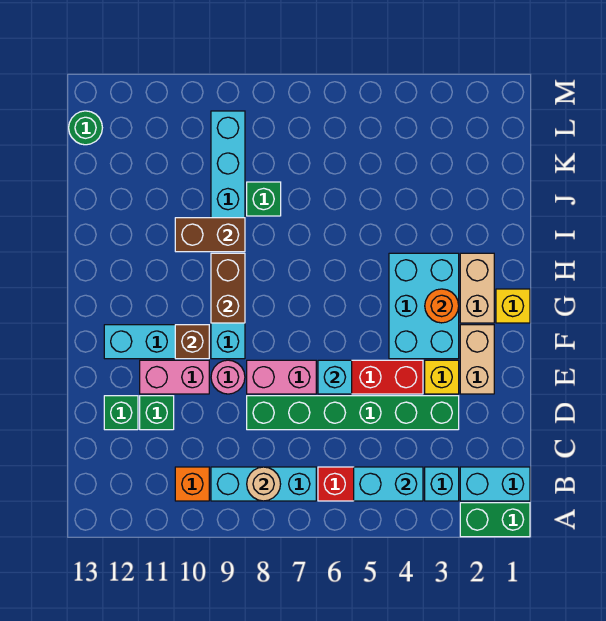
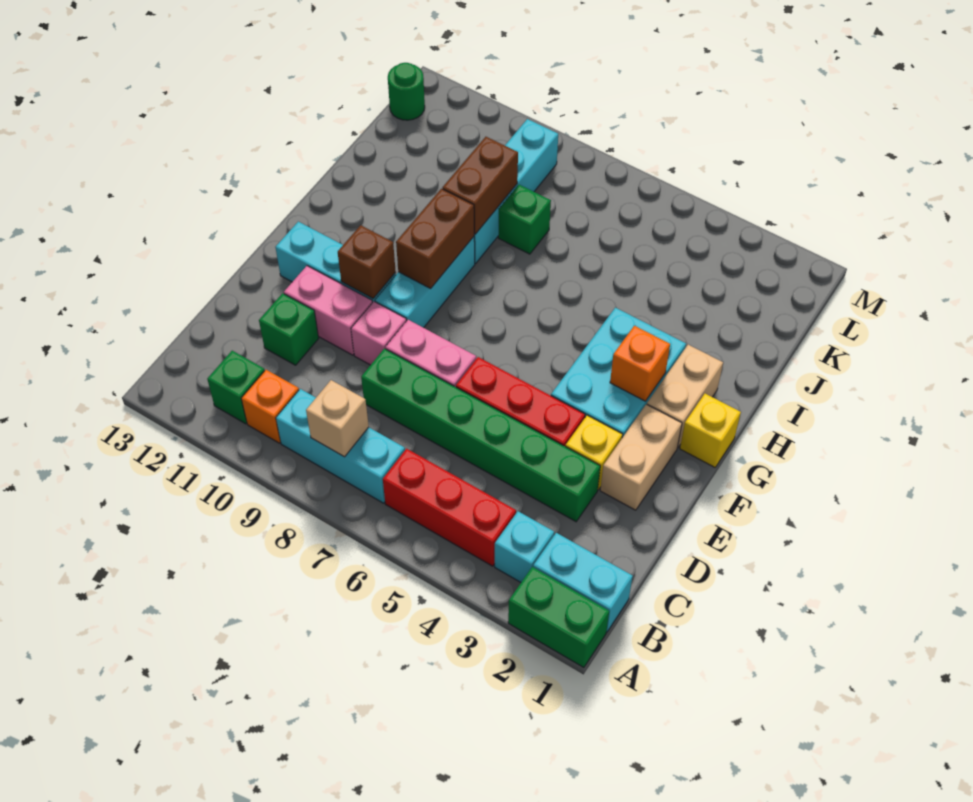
cyan brick B4:B5 level 2 -> none
tan round brick B8 level 2 -> tan brick B8 level 2
green brick D12 level 1 -> green brick B11 level 1
cyan brick E6 level 2 -> none
pink round brick E9 level 1 -> pink brick E9 level 1
orange round brick G3 level 2 -> orange brick G3 level 2
brown brick I9:I10 level 2 -> brown brick I9:J9 level 2

